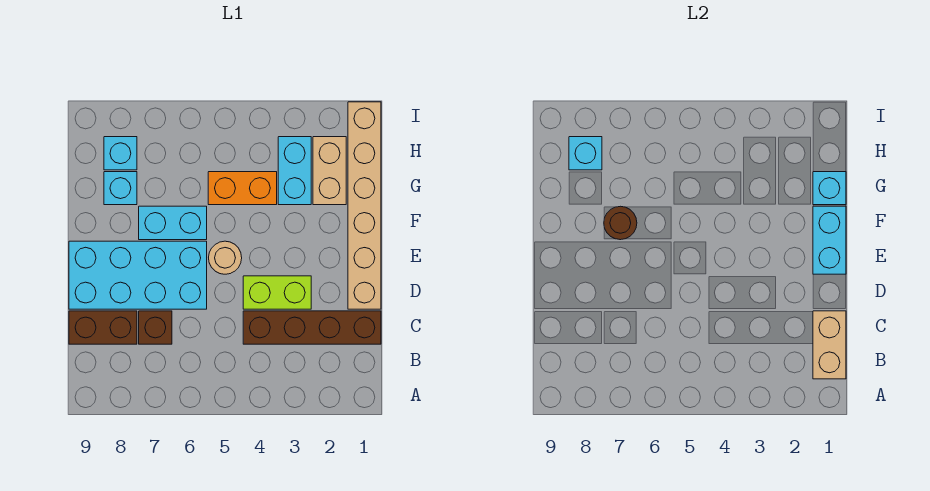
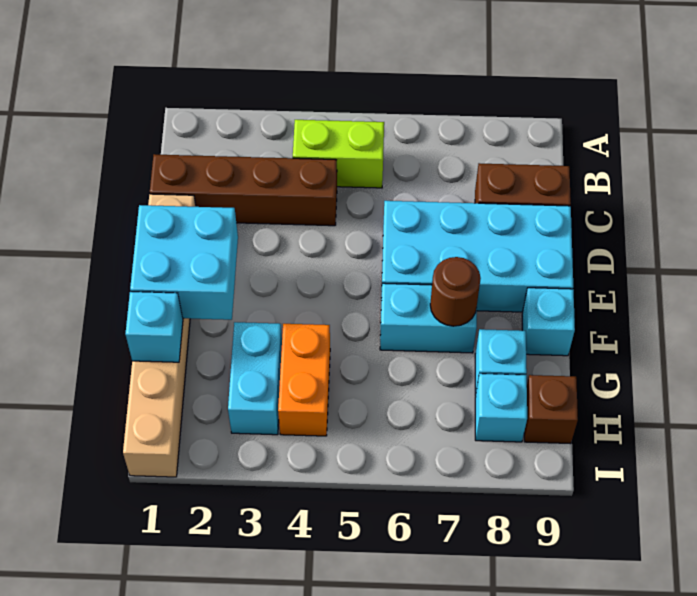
tan brick B1:C1 level 2 -> none
brown brick C7 level 1 -> brown brick H9 level 1
lime brick D3:D4 level 1 -> lime brick B4:B5 level 1
cyan brick E1:F1 level 2 -> cyan brick E1:F2 level 2
tan round brick E5 level 1 -> none
tan brick G2:H2 level 1 -> none
orange brick G4:G5 level 1 -> orange brick G4:H4 level 1
cyan brick H8 level 2 -> cyan brick F9 level 1

